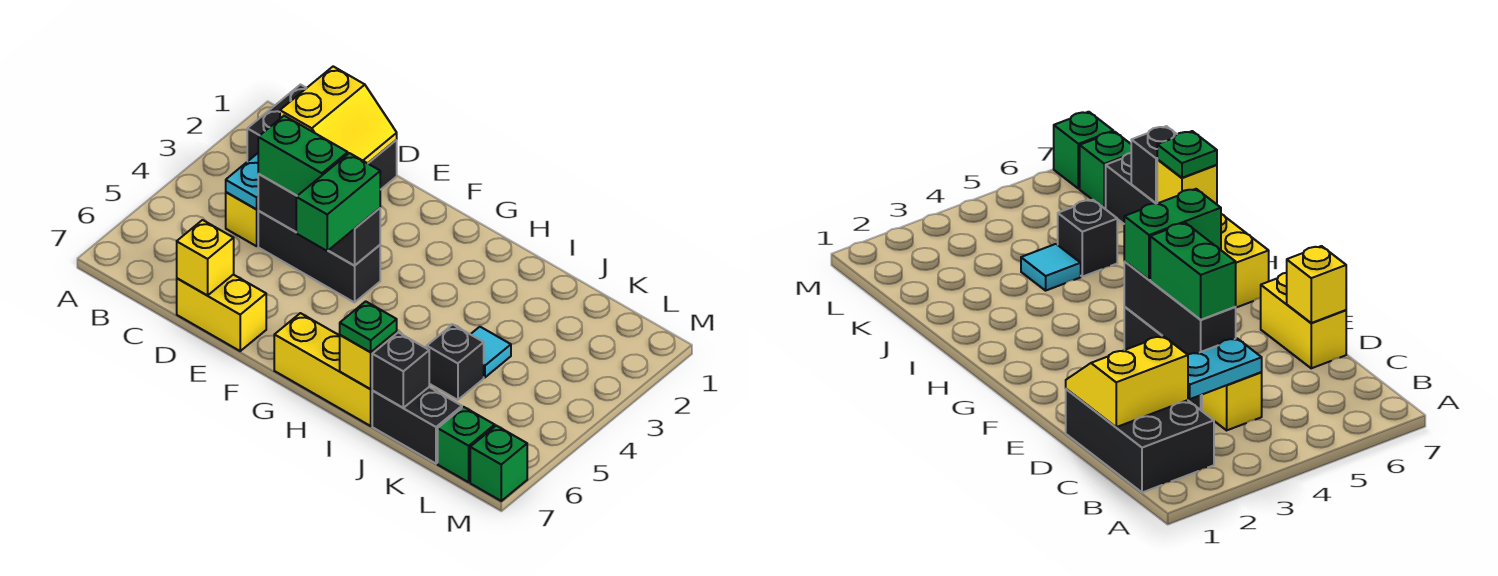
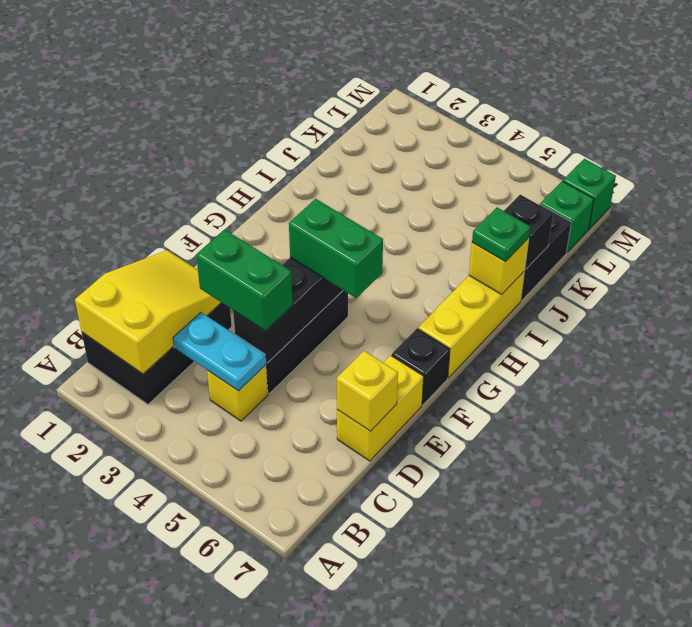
yellow slope C1:D2 level 2 top C -> yellow slope B1:D2 level 2 top B
green brick D4:E4 level 3 -> green brick D3:D4 level 3
cyan tile J4 level 1 -> none
black brick J5 level 1 -> black brick F7 level 1

